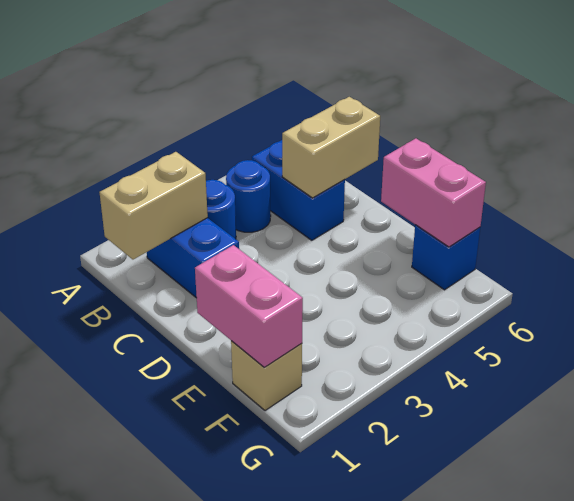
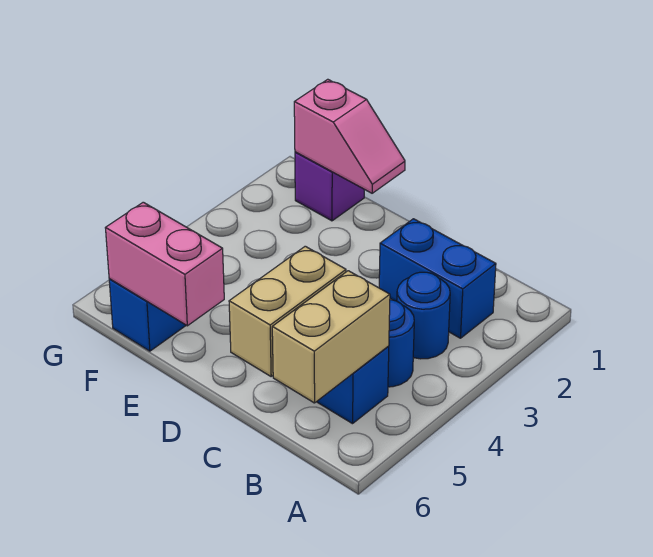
tan brick B1:B2 level 2 -> tan brick B5:B6 level 2
pink brick E1:F1 level 2 -> pink slope E1:F1 level 2 top F
tan brick F1 level 1 -> purple brick F1 level 1

